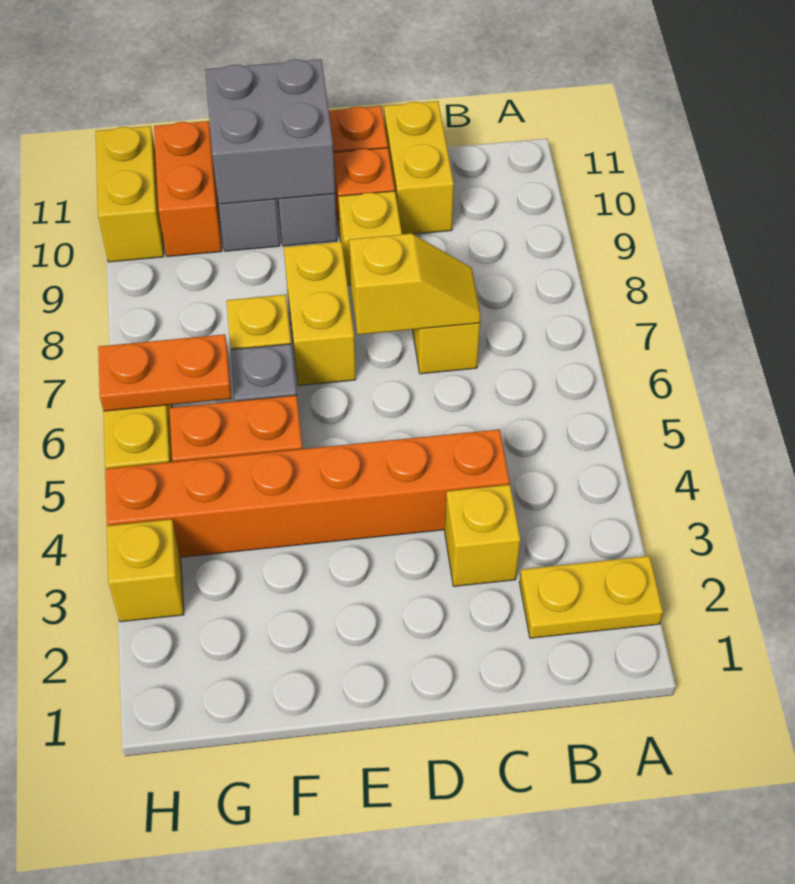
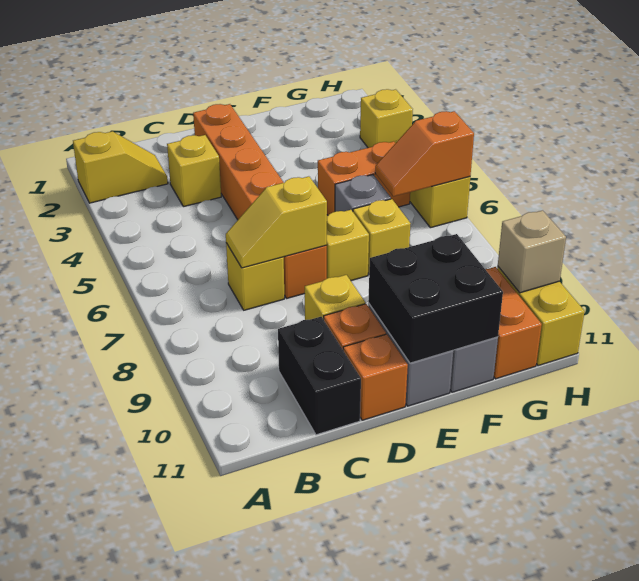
yellow plate A2:B2 level 1 -> yellow slope A2:B2 level 1 top A
orange brick C4:H4 level 1 -> orange brick D2:D7 level 1
yellow brick C10:C11 level 1 -> black brick C10:C11 level 1
yellow brick E7:E8 level 1 -> yellow brick E7 level 1
grey brick E10:F11 level 2 -> black brick E10:F11 level 2
orange plate G6:H6 level 2 -> orange slope G6:H6 level 2 top H
none -> tan brick H10 level 2

